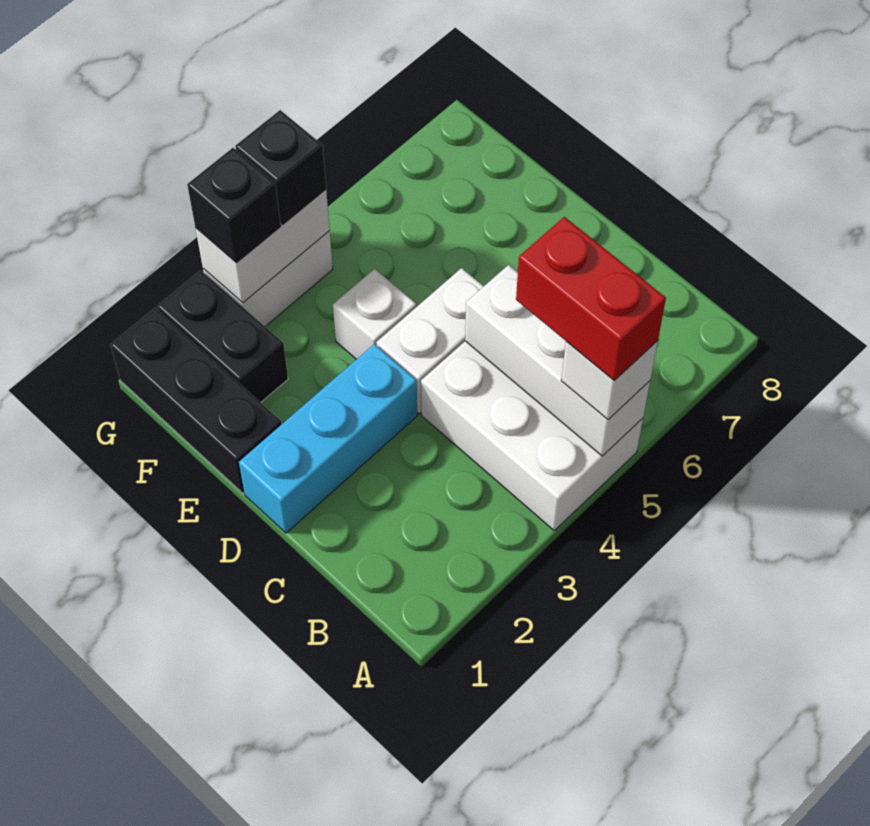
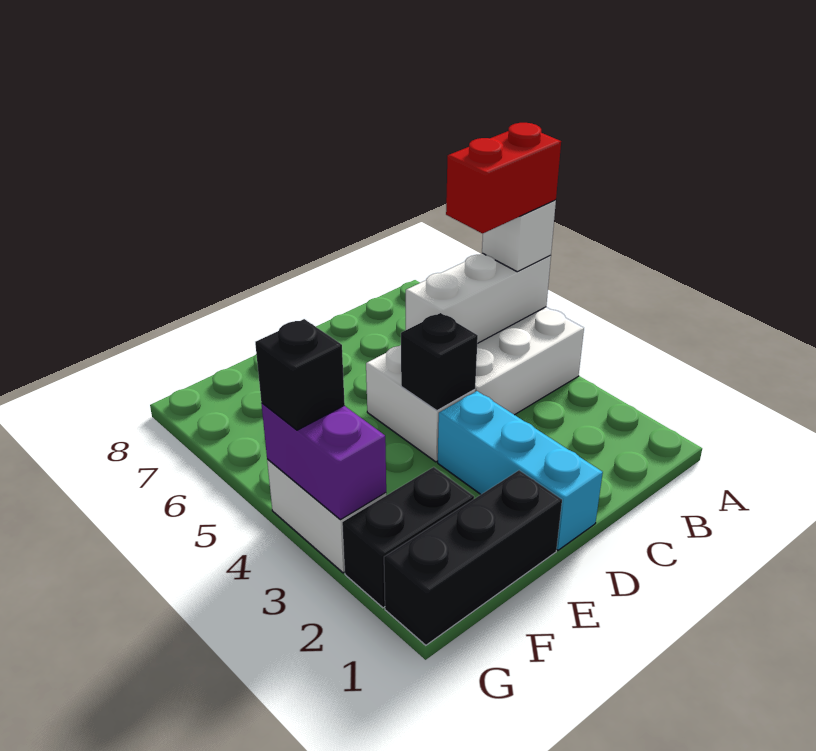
white brick E4 level 1 -> none
white brick G3:G4 level 2 -> purple brick G3:G4 level 2
black brick G3 level 3 -> black brick D4 level 2

